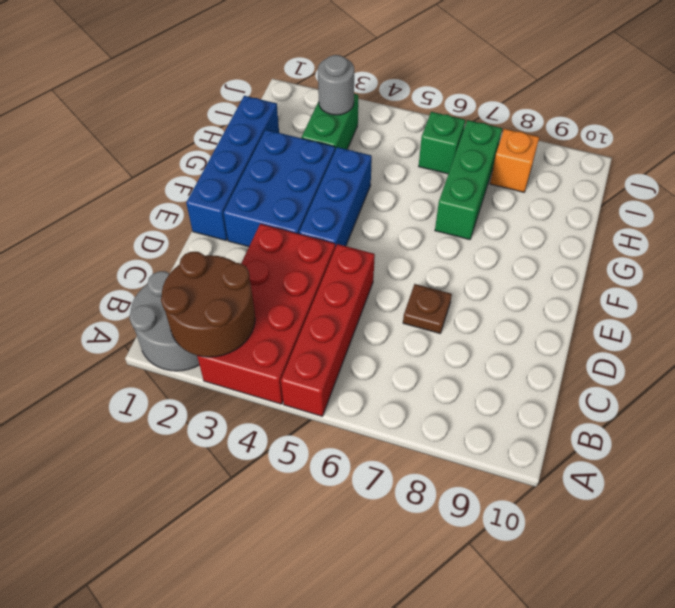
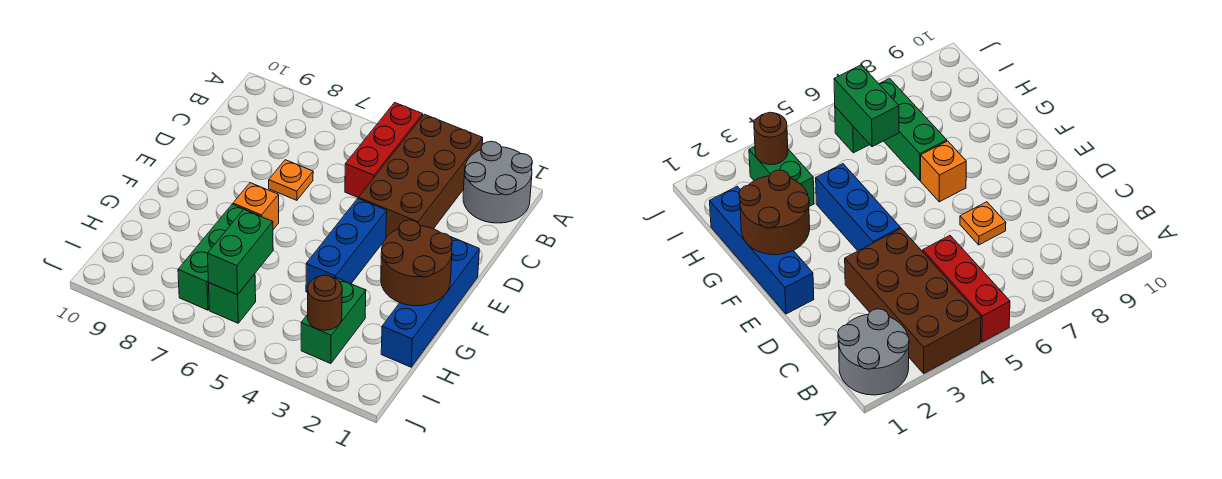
brown round brick A2:B3 level 2 -> brown round brick F1:G2 level 2
red brick A3:D4 level 1 -> brown brick A3:D4 level 1
red brick A5:D5 level 1 -> red brick A5:C5 level 1
brown plate D7 level 1 -> orange plate D7 level 1
blue brick E2:G3 level 1 -> none
none -> green brick H6:I6 level 2
grey round brick I3 level 2 -> brown round brick I3 level 2
orange brick I8 level 1 -> orange brick F7 level 1

